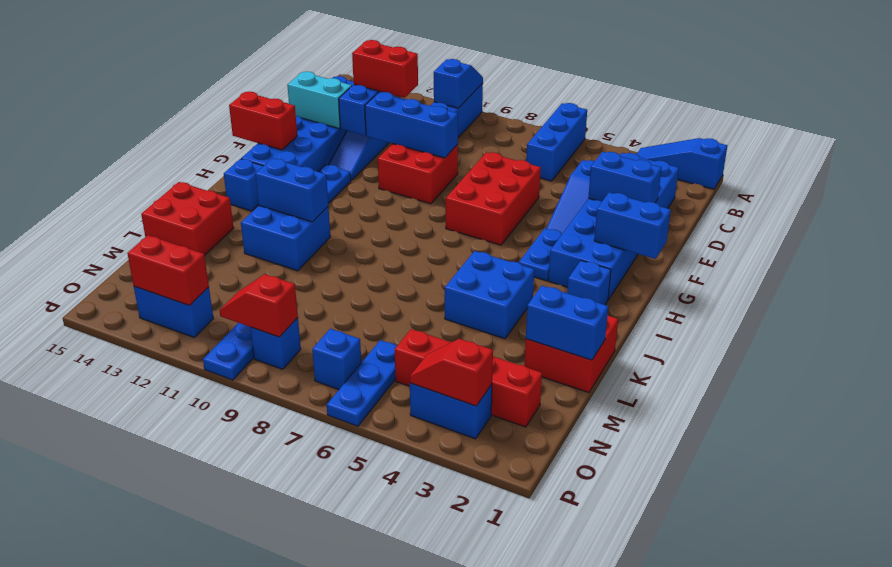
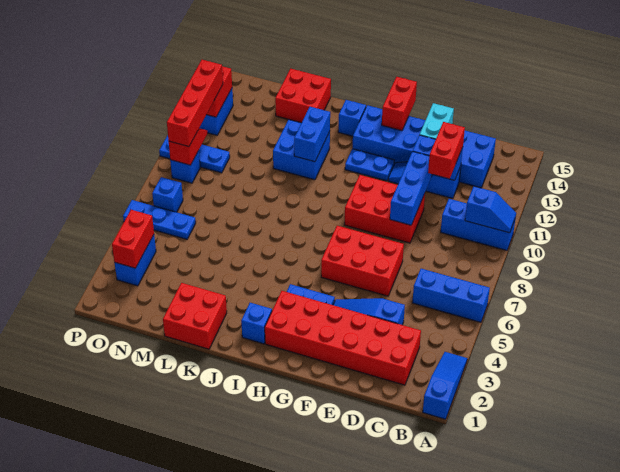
blue brick C2:H3 level 1 -> red brick C2:H3 level 1
blue brick E2:E3 level 2 -> none
red brick E9:F10 level 1 -> red brick E9:G10 level 1
blue brick G1:G2 level 2 -> none
blue brick J4:K5 level 1 -> none
blue brick L1:L2 level 2 -> none
red brick N2:N5 level 1 -> red brick O9:O12 level 3
red slope O3:O4 level 2 top 3 -> red brick O3:O4 level 2

